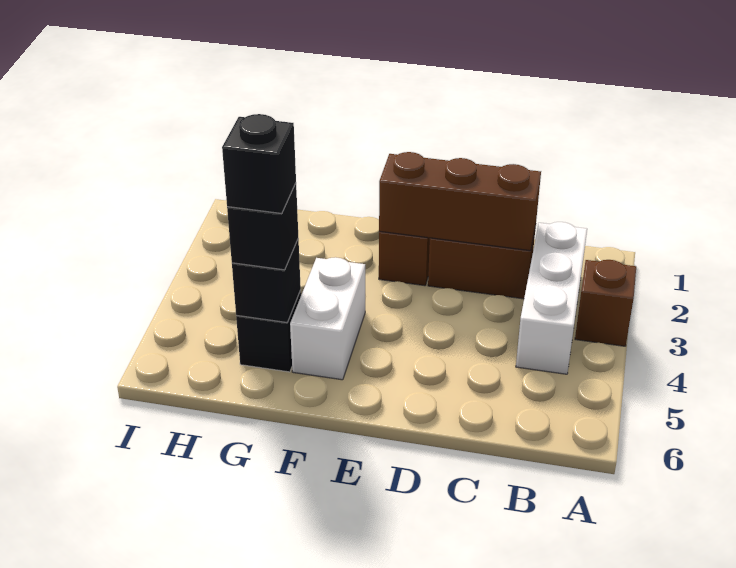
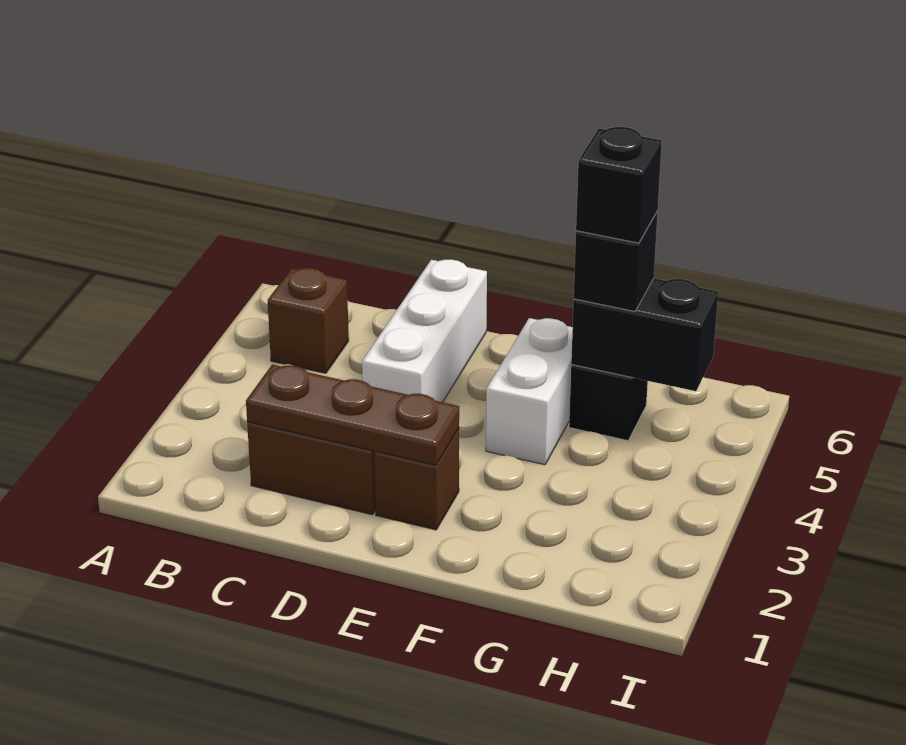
brown brick A3 level 1 -> brown brick B5 level 1
white brick B2:B4 level 1 -> white brick D4:D6 level 1
brown brick C2:E2 level 2 -> brown plate C2:E2 level 2
black brick G5 level 2 -> black brick G5:H5 level 2

